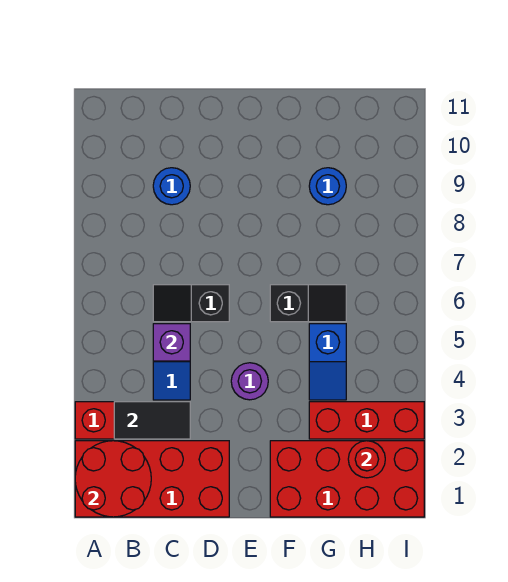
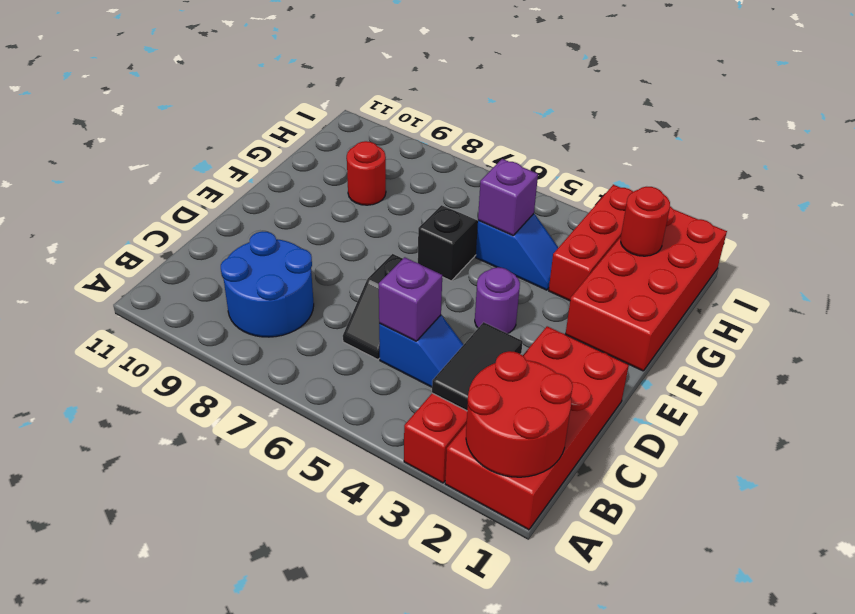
blue round brick C9 level 1 -> blue round brick B8:C9 level 1
none -> purple brick G5 level 2
blue round brick G9 level 1 -> red round brick G9 level 1

